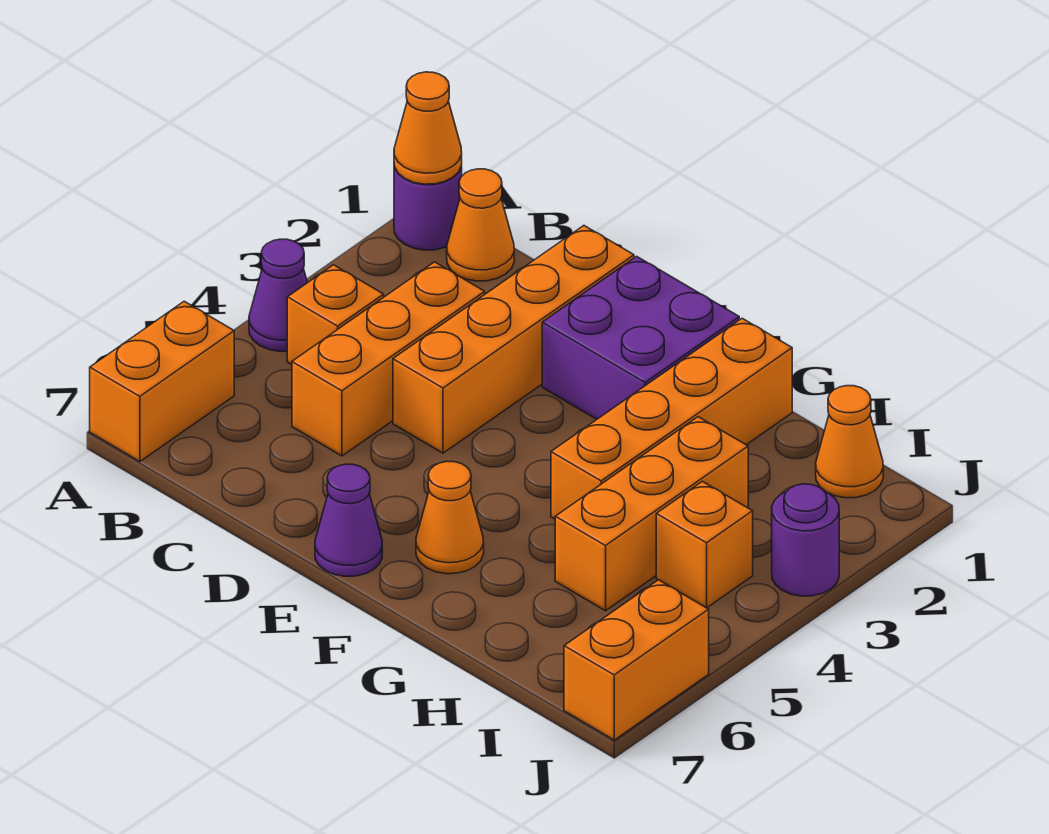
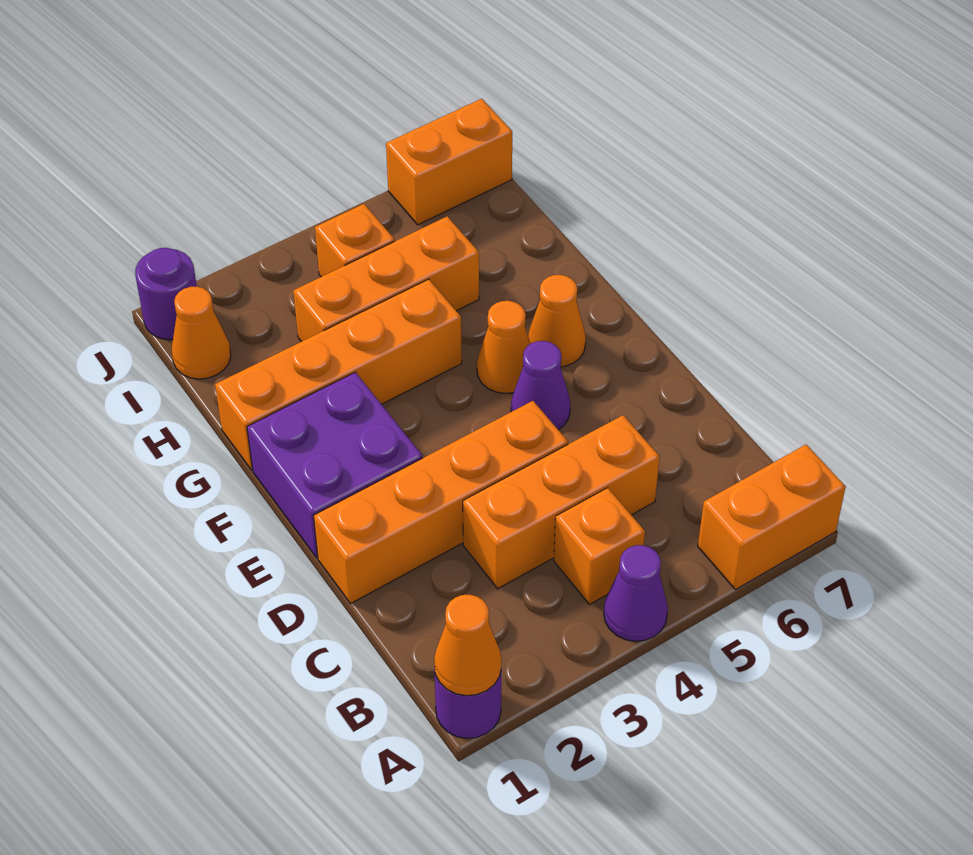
orange cone B1 level 1 -> orange cone F5 level 1
purple cone E7 level 1 -> purple cone E5 level 1
purple round brick J3 level 1 -> purple round brick J1 level 1

